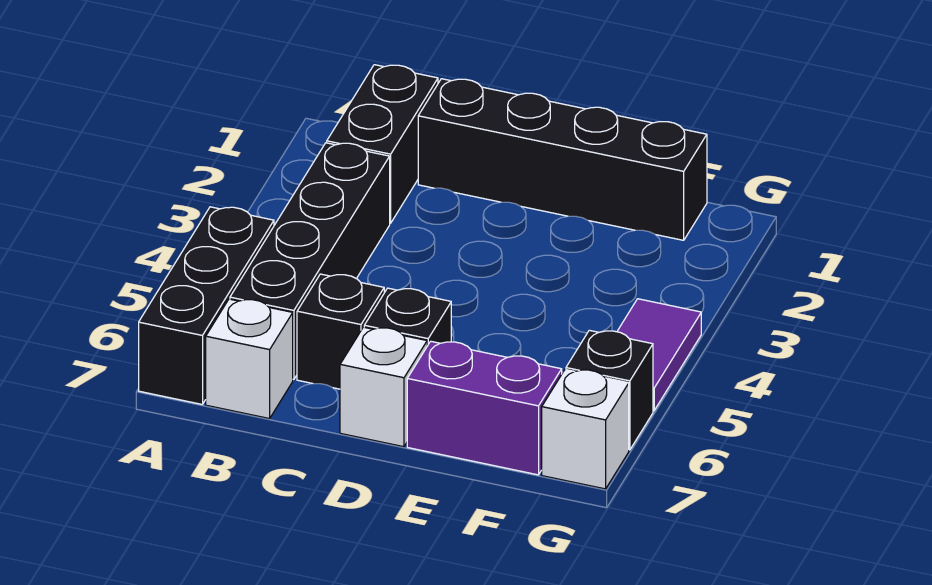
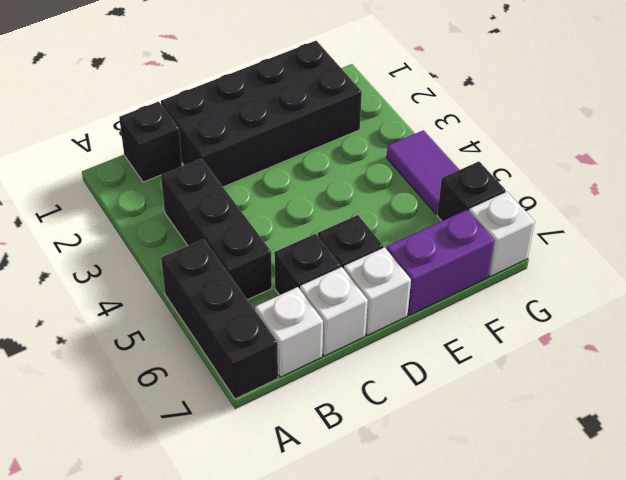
black brick B1:B2 level 1 -> black brick B1 level 1
black brick B3:B6 level 1 -> black brick B3:B5 level 1
black brick C1:F1 level 1 -> black brick C1:F2 level 1
none -> white brick C7 level 1

